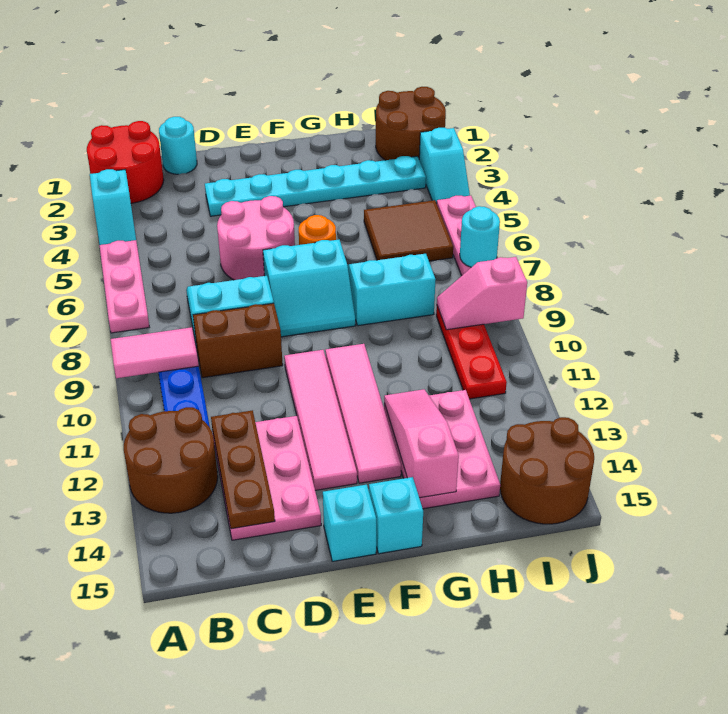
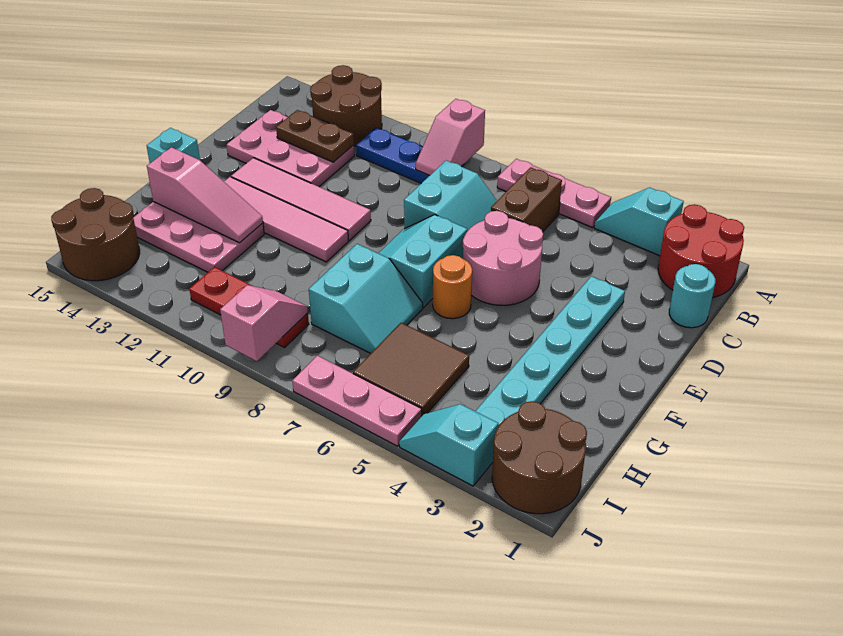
pink tile A9:B9 level 2 -> pink slope A9:B9 level 2 top A
brown brick C9:D9 level 1 -> brown brick B6:C6 level 1
brown plate C12:C14 level 2 -> brown plate C12:C13 level 2
cyan brick E15 level 1 -> none
cyan round brick J7 level 2 -> none

